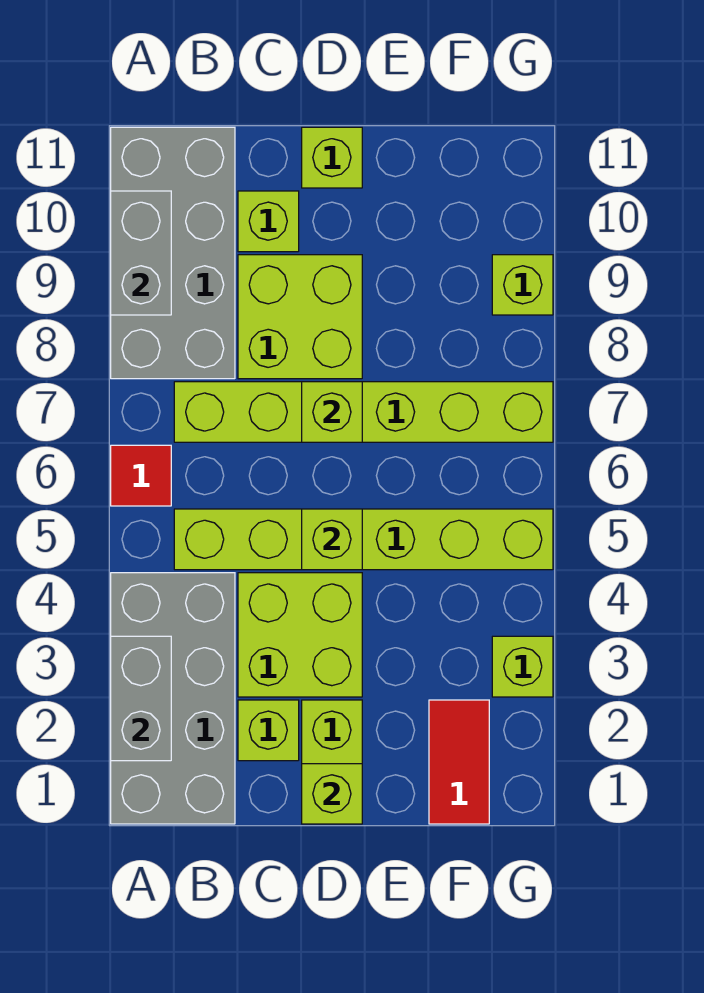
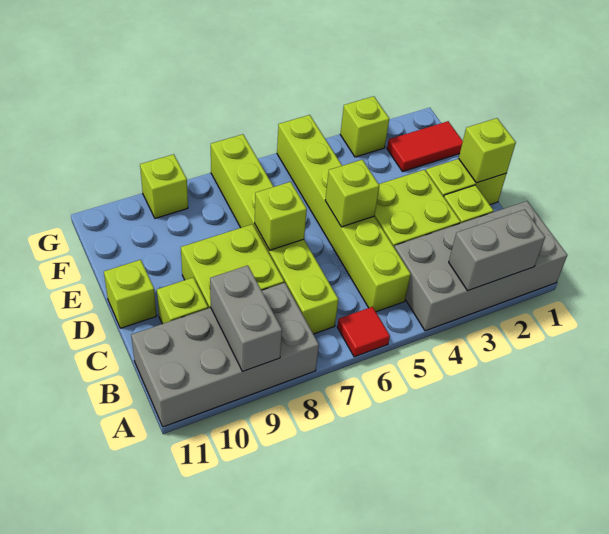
grey brick A9:A10 level 2 -> grey brick A9:B9 level 2

